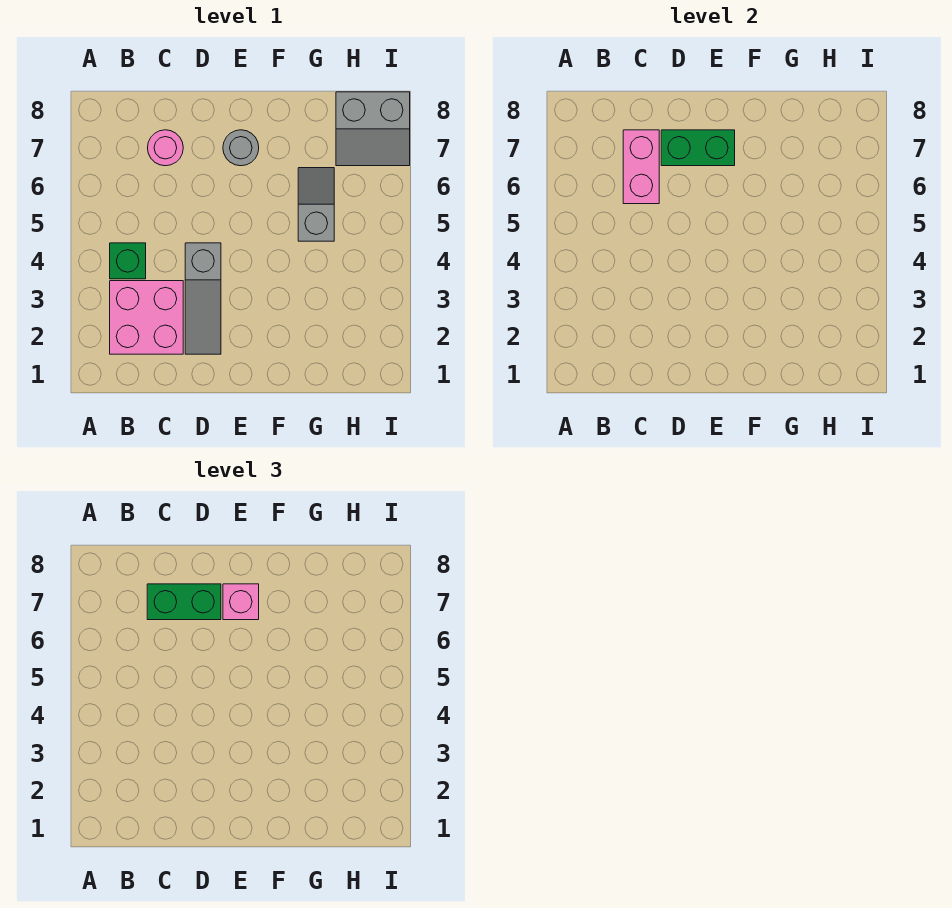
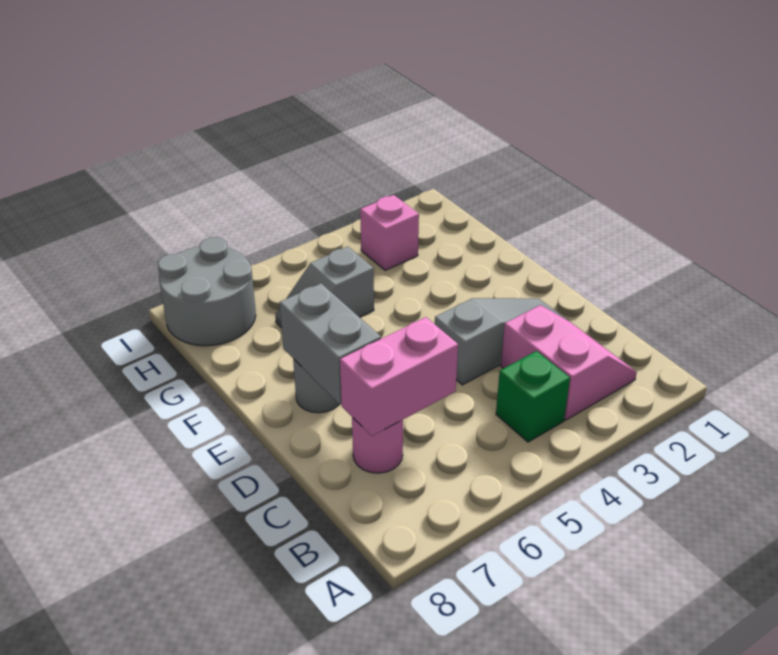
pink brick B2:C3 level 1 -> pink slope B2:C3 level 1 top 3
green brick C7:D7 level 3 -> none
green brick D7:E7 level 2 -> grey brick D7:E7 level 2
pink brick E7 level 3 -> pink brick H3 level 1
grey slope H7:I8 level 1 top 8 -> grey round brick H7:I8 level 1

